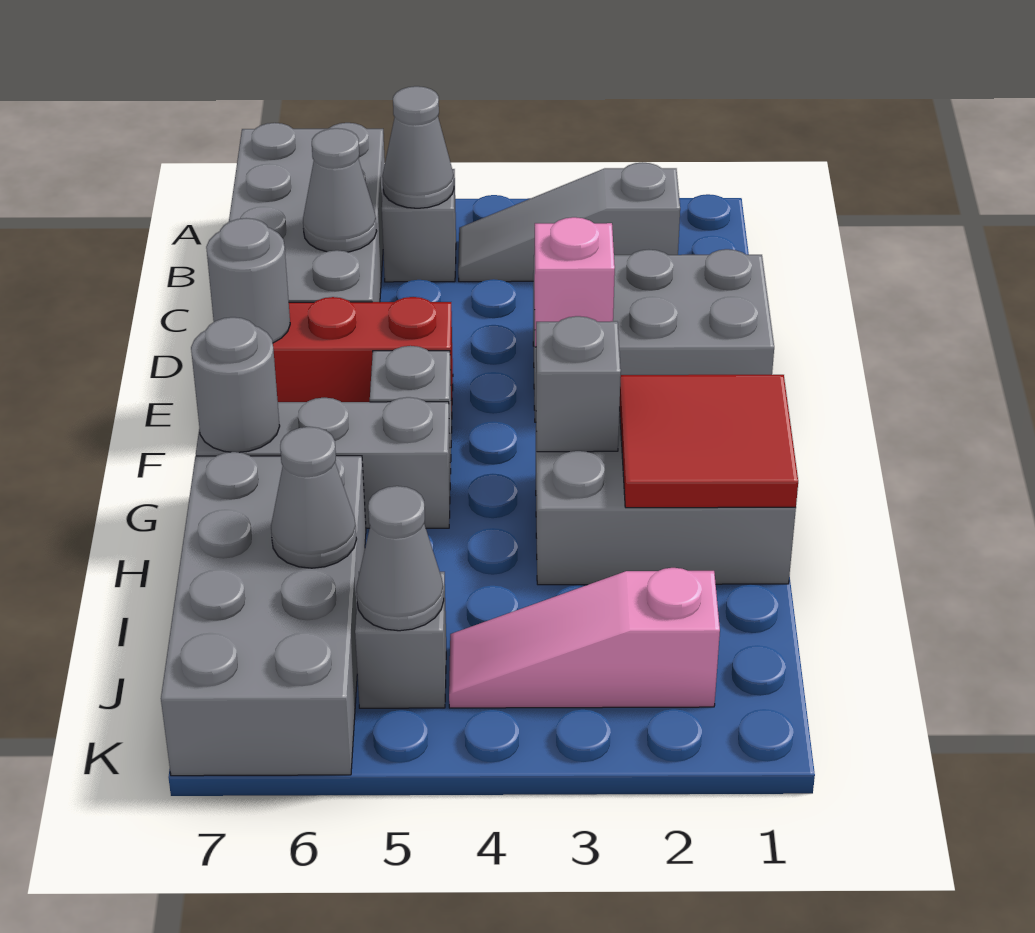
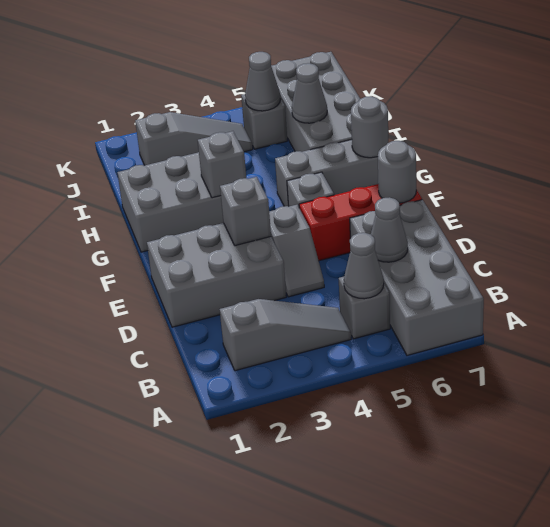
none -> grey slope D4:E4 level 1 top E
pink brick E3 level 2 -> grey brick E3 level 2
red tile G1:H2 level 2 -> none
pink slope J2:J4 level 1 top 2 -> grey slope J2:J4 level 1 top 2

